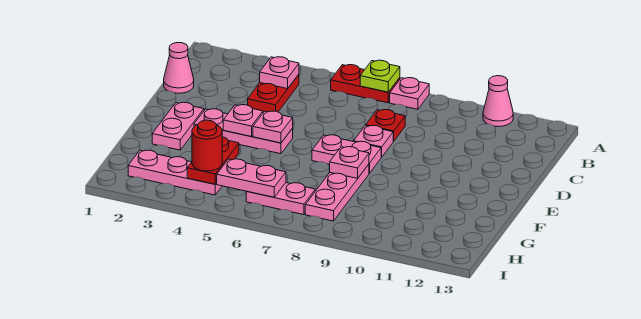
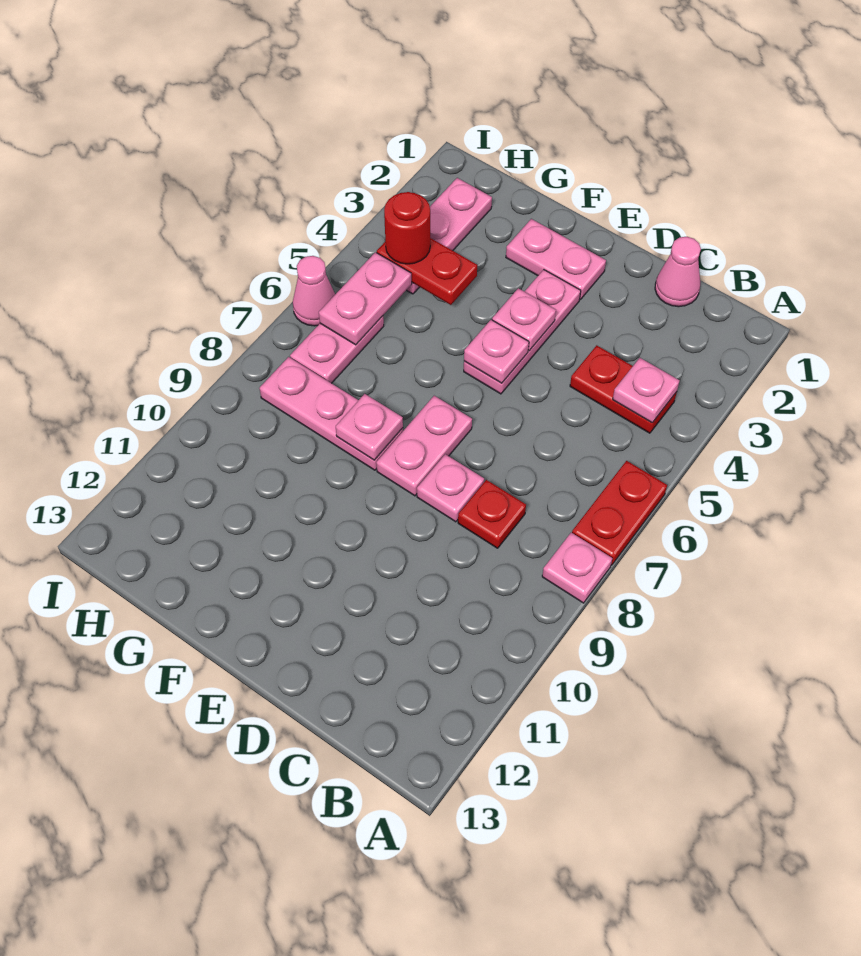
lime plate A7 level 2 -> none
pink cone A11 level 1 -> pink cone I6 level 1

